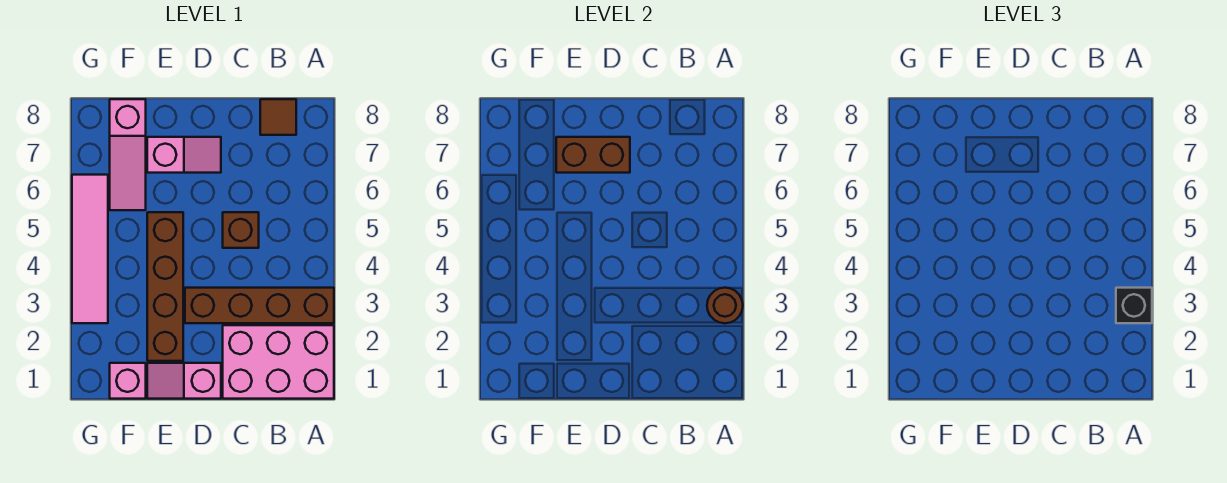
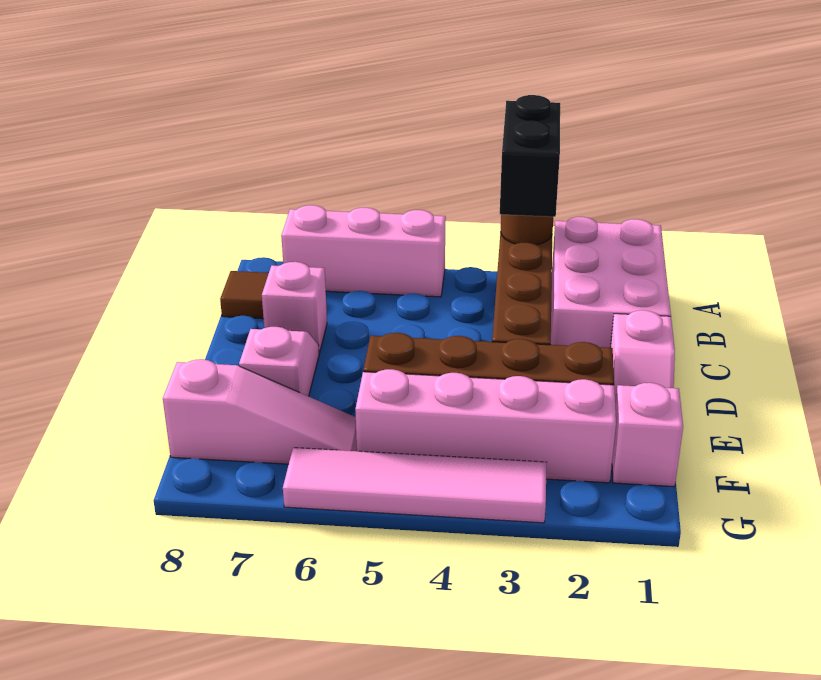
black brick A3 level 3 -> black brick A3:B3 level 3
none -> pink brick A5:A7 level 1
brown brick C5 level 1 -> none
none -> pink brick C7 level 1
brown brick D7:E7 level 2 -> none
none -> pink brick F2:F5 level 1

